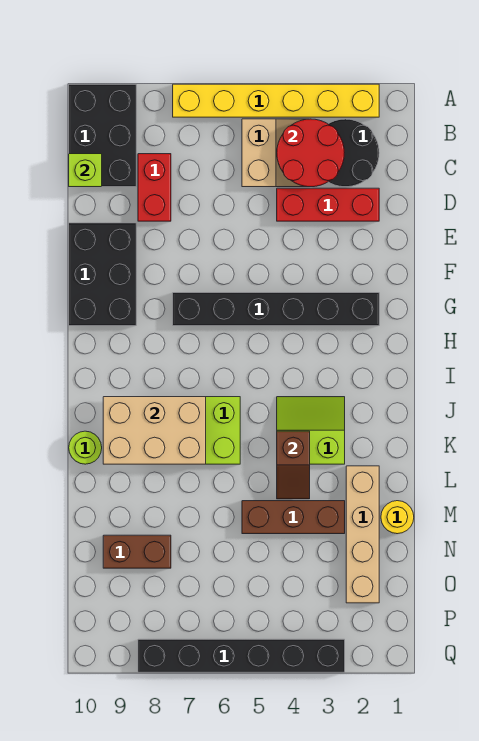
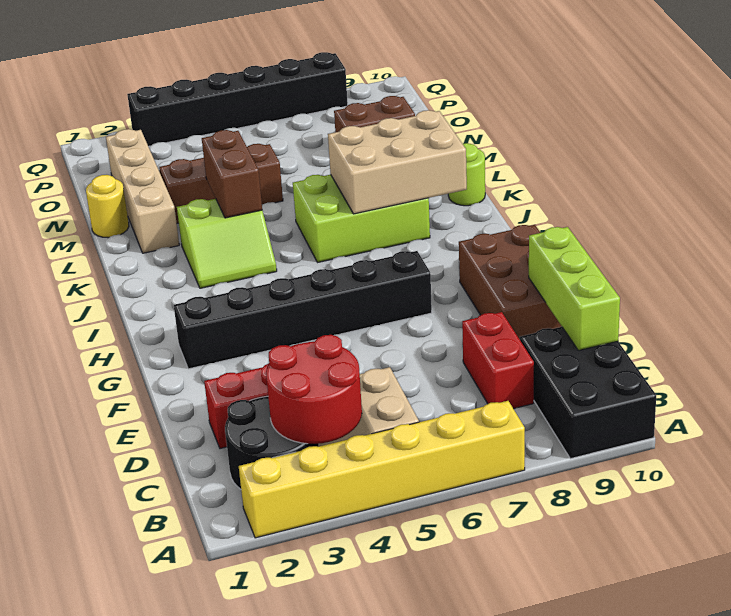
lime brick C10 level 2 -> lime brick C10:E10 level 2
black brick E9:G10 level 1 -> brown brick E9:G10 level 1
brown slope K4:L4 level 2 top K -> brown brick K4:L4 level 2

